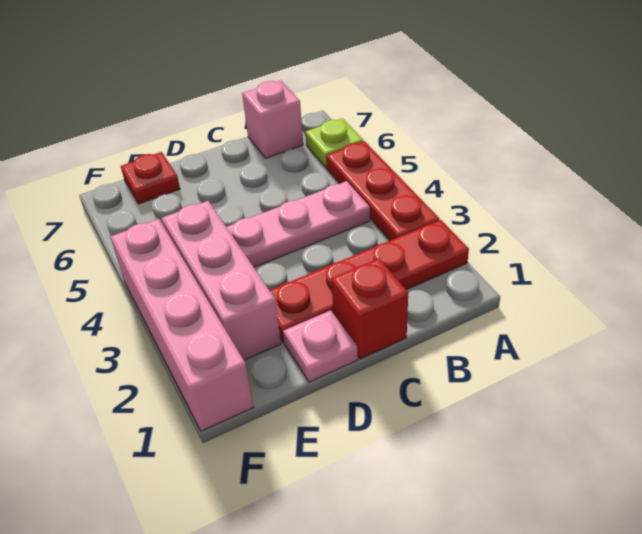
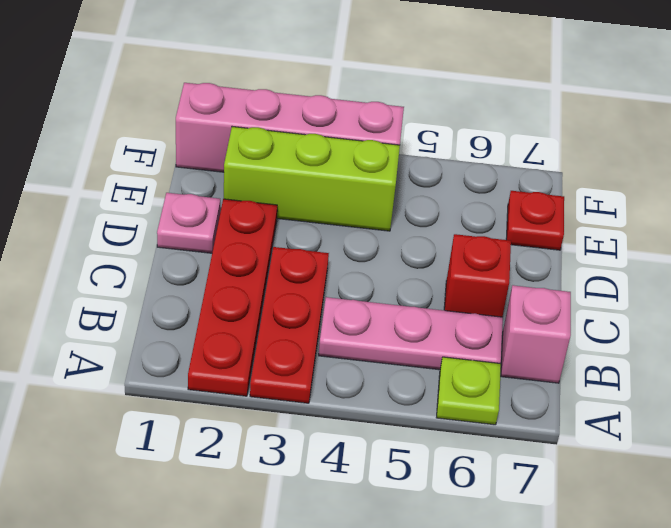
red plate A3:A5 level 1 -> red plate A3:C3 level 1
pink plate B4:D4 level 1 -> pink plate B4:B6 level 1
red brick C1 level 1 -> red brick C6 level 1
pink brick E2:E4 level 1 -> lime brick E2:E4 level 1

